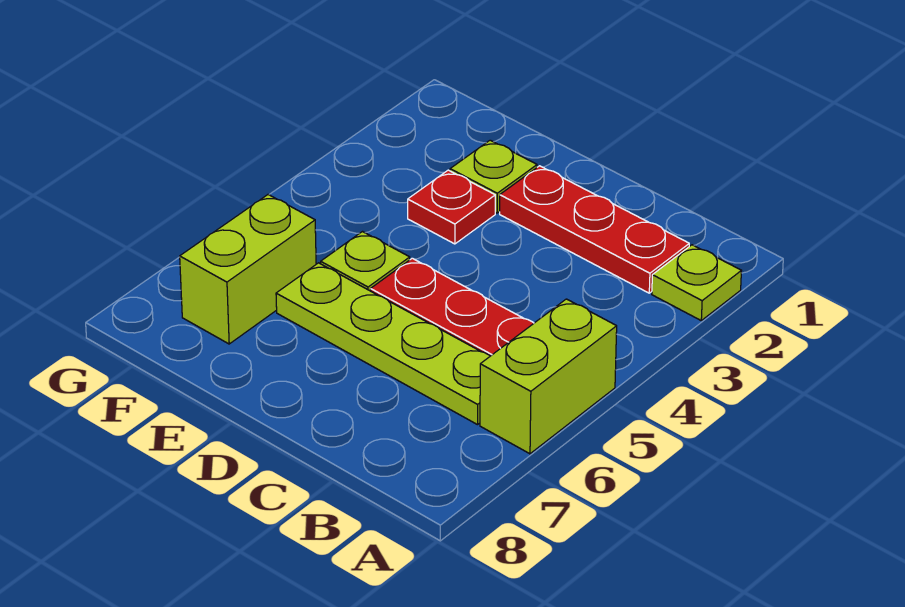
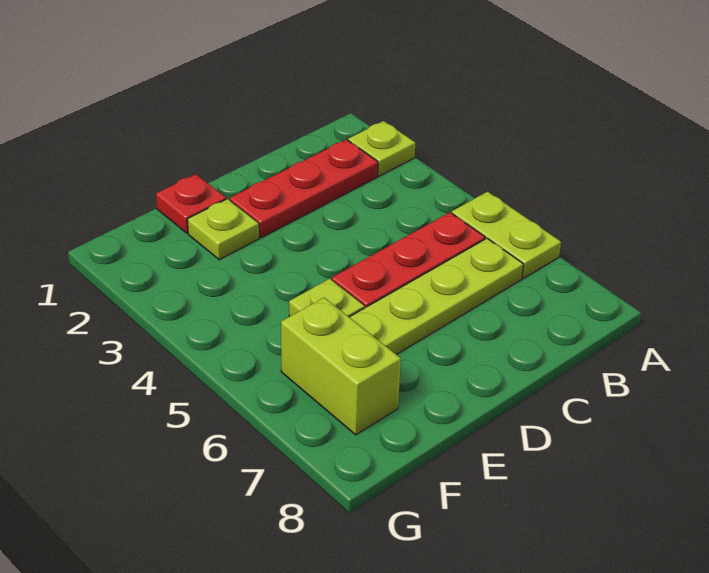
lime brick A5:A6 level 1 -> lime plate A5:A6 level 1
red plate E3 level 1 -> red plate E1 level 1

